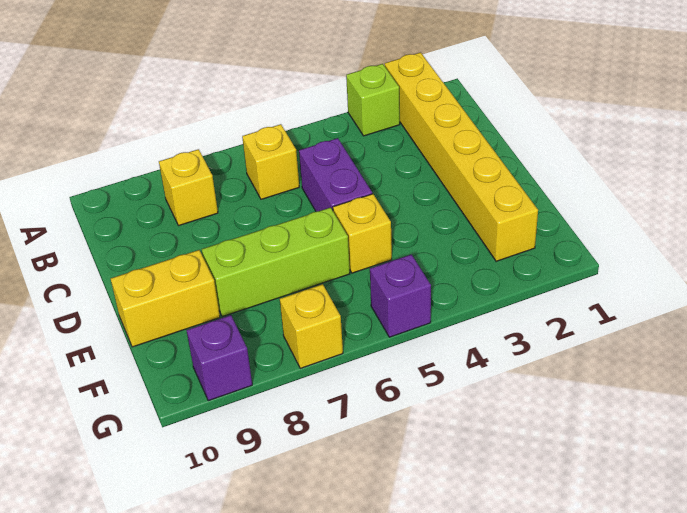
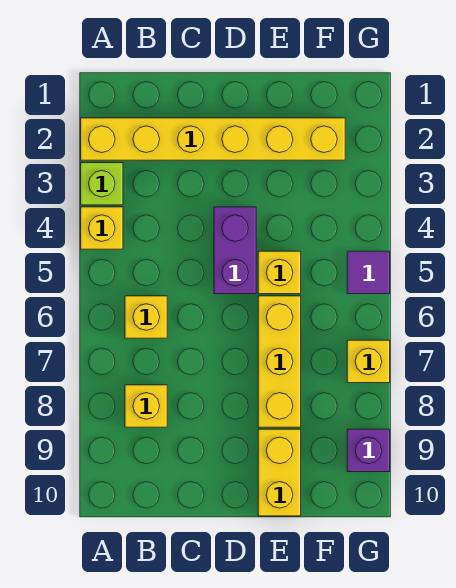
none -> yellow brick A4 level 1
purple brick C5:D5 level 1 -> purple brick D4:D5 level 1
lime brick E6:E8 level 1 -> yellow brick E6:E8 level 1
purple brick G5 level 1 -> purple tile G5 level 1

